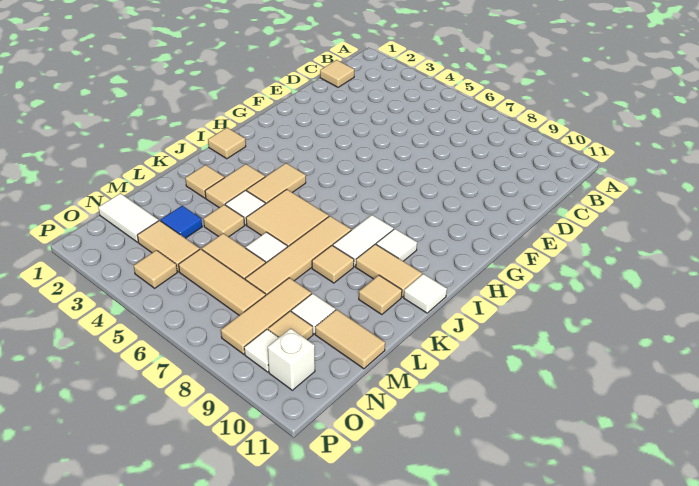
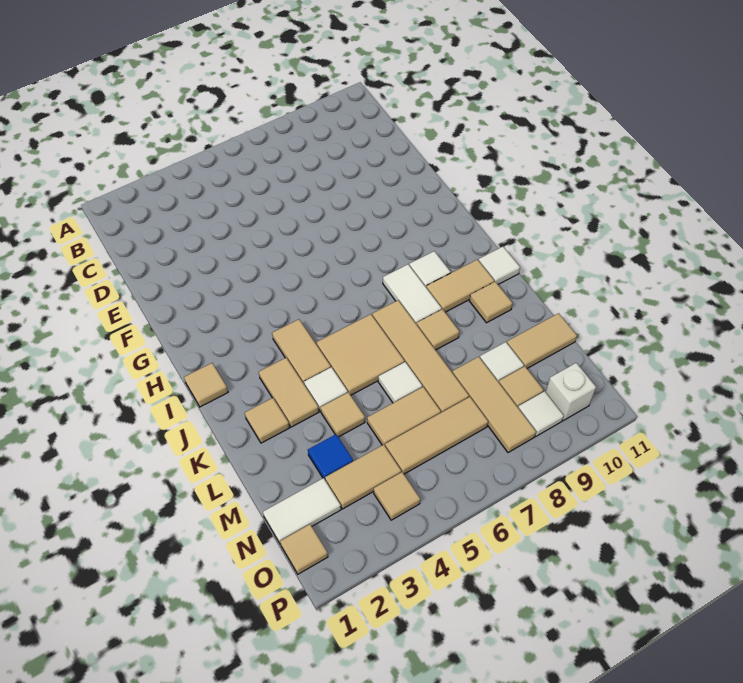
tan tile C1 level 1 -> tan tile O1 level 1

